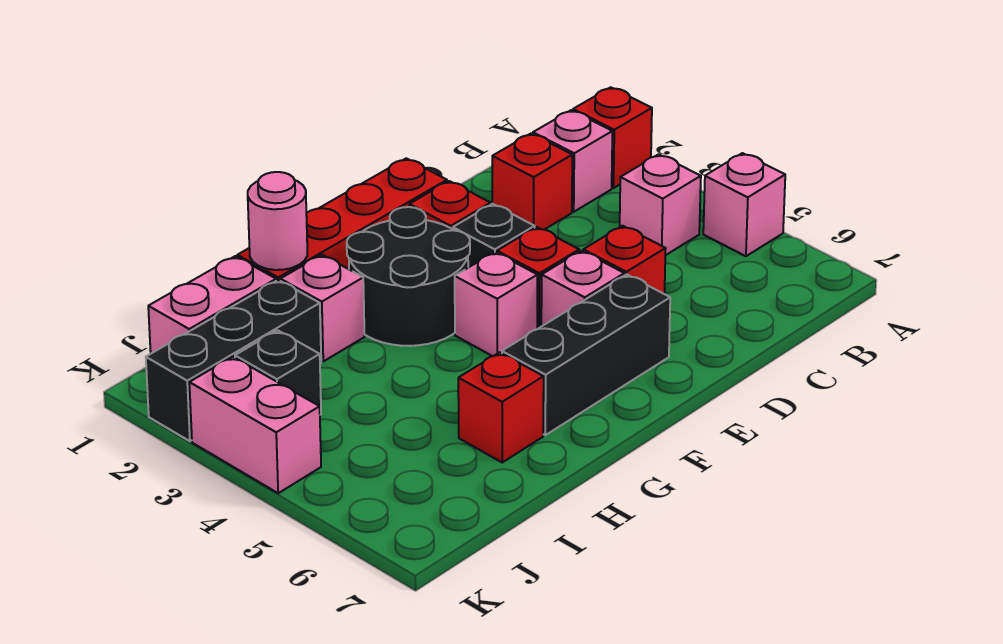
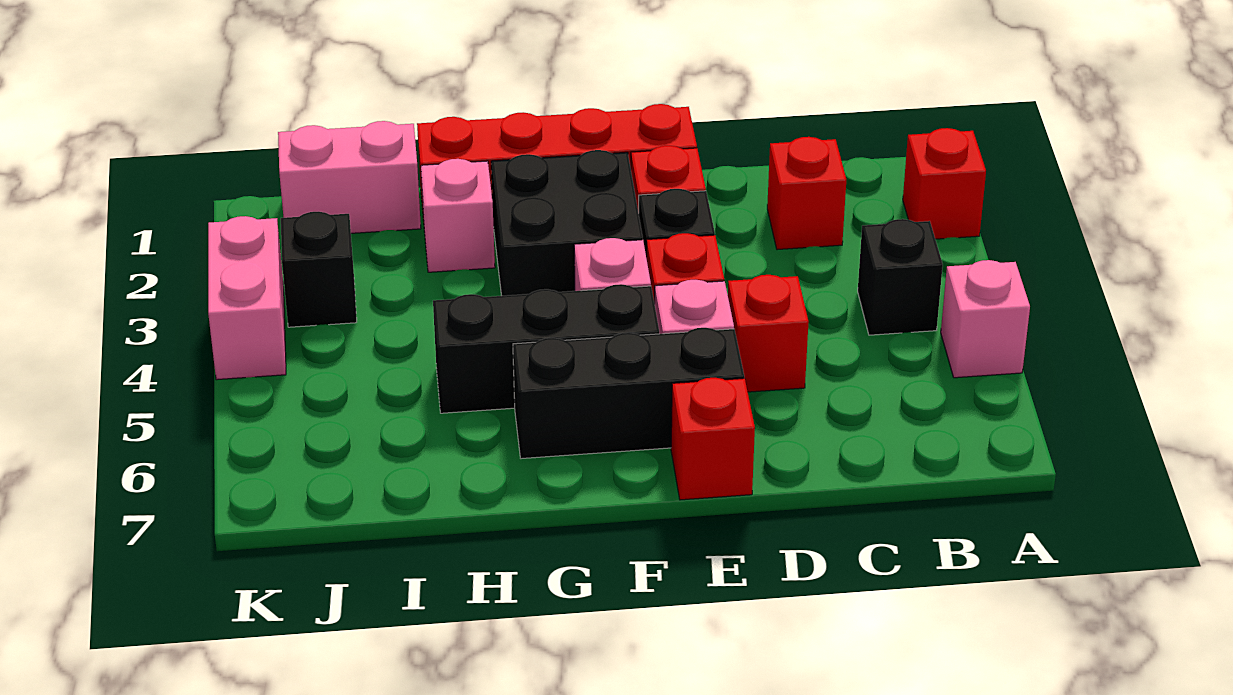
pink brick B2 level 1 -> none
pink brick B4 level 1 -> black brick B4 level 1
black round brick F2:G3 level 1 -> black brick F2:G3 level 1
pink round brick H1 level 2 -> none
red brick H6 level 1 -> red brick E7 level 1
black brick I2:K2 level 1 -> black brick F5:H5 level 1

